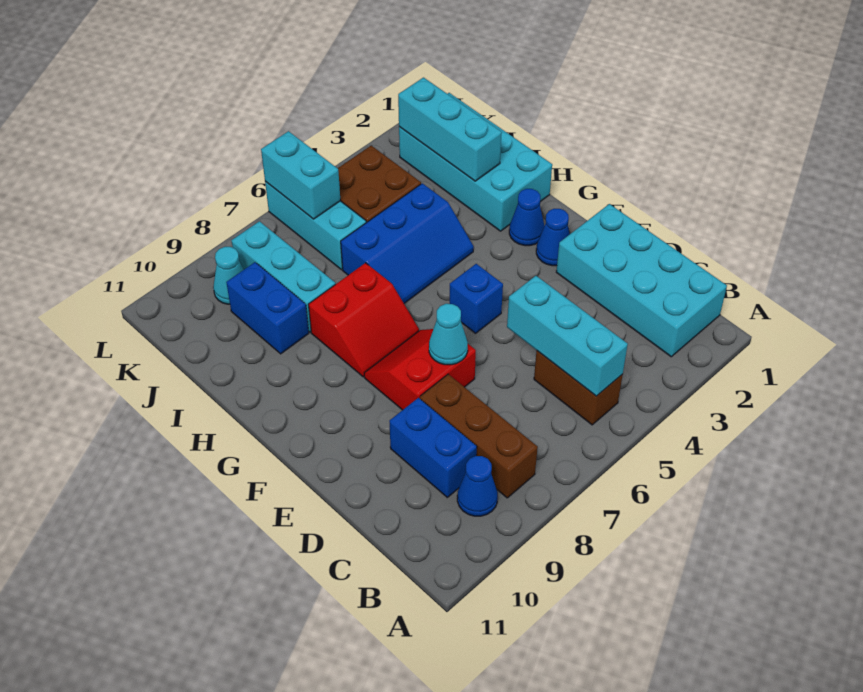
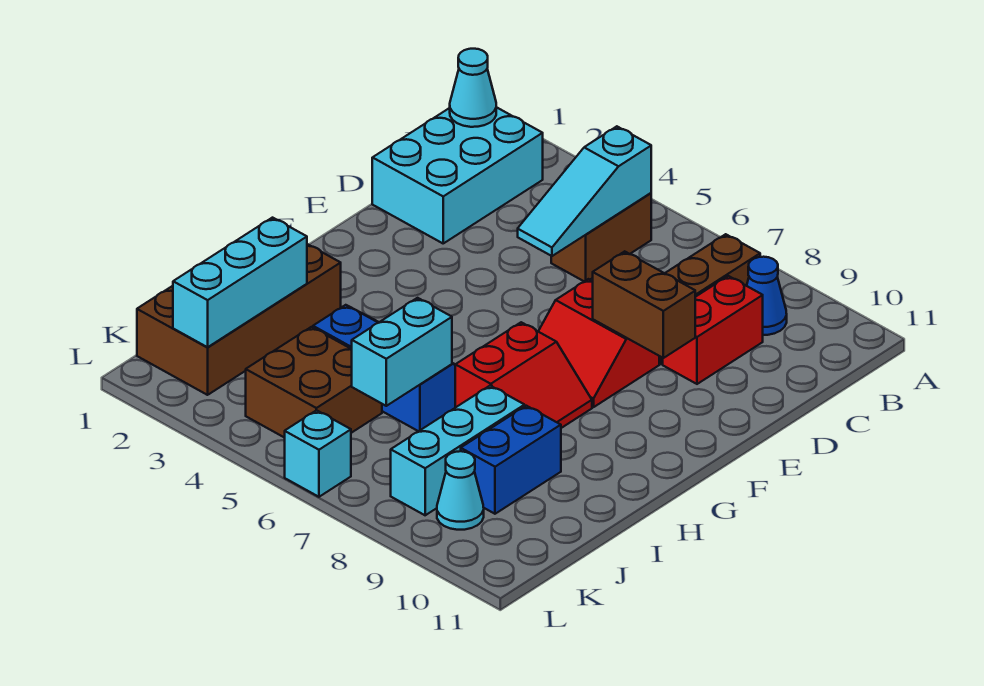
cyan brick B1:E2 level 1 -> cyan brick B1:D2 level 1
cyan brick B5:D5 level 2 -> cyan slope B5:D5 level 2 top B
blue brick C9:D9 level 1 -> red brick C9:D9 level 1
cyan cone E7 level 2 -> cyan cone B1 level 2
none -> brown brick E8:E9 level 2
blue cone F2 level 1 -> none
blue brick F5 level 1 -> none
blue cone G2 level 1 -> none
red slope G7:H8 level 1 top H -> red slope G7:H8 level 1 top 7
cyan brick H1:K2 level 1 -> brown brick H1:K2 level 1
cyan brick J6:L6 level 1 -> cyan brick L6 level 1
cyan brick K6:L6 level 2 -> cyan brick I6:J6 level 2

